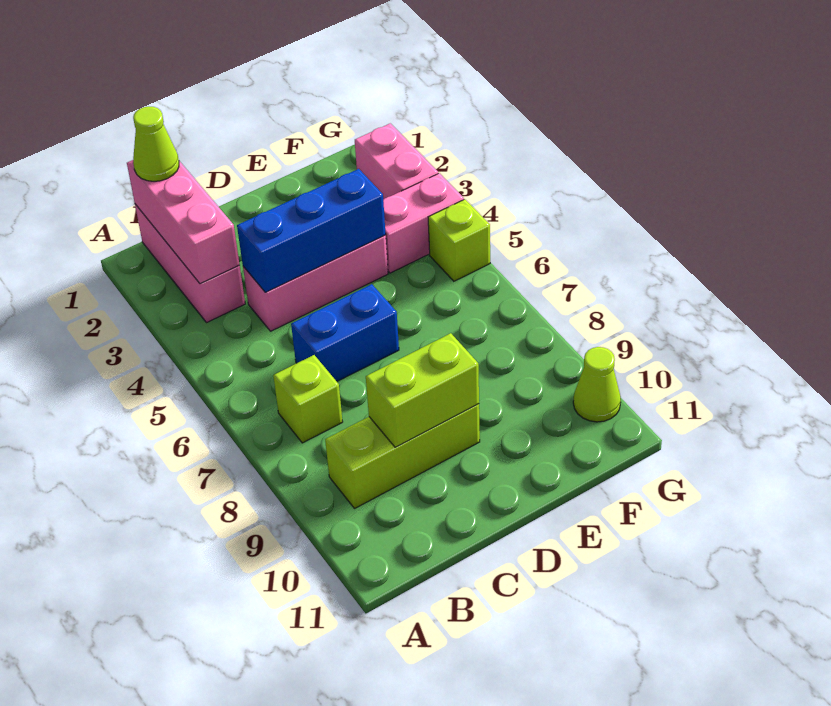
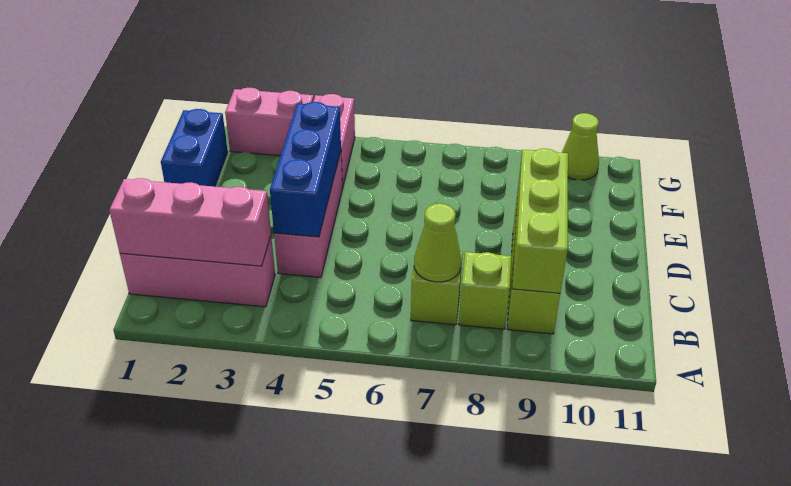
lime cone B1 level 3 -> lime cone B7 level 2
blue brick C6:D6 level 1 -> blue brick E1:F1 level 1
lime brick C9:D9 level 2 -> lime brick B9:D9 level 2
lime brick G5 level 1 -> lime brick B8 level 1

